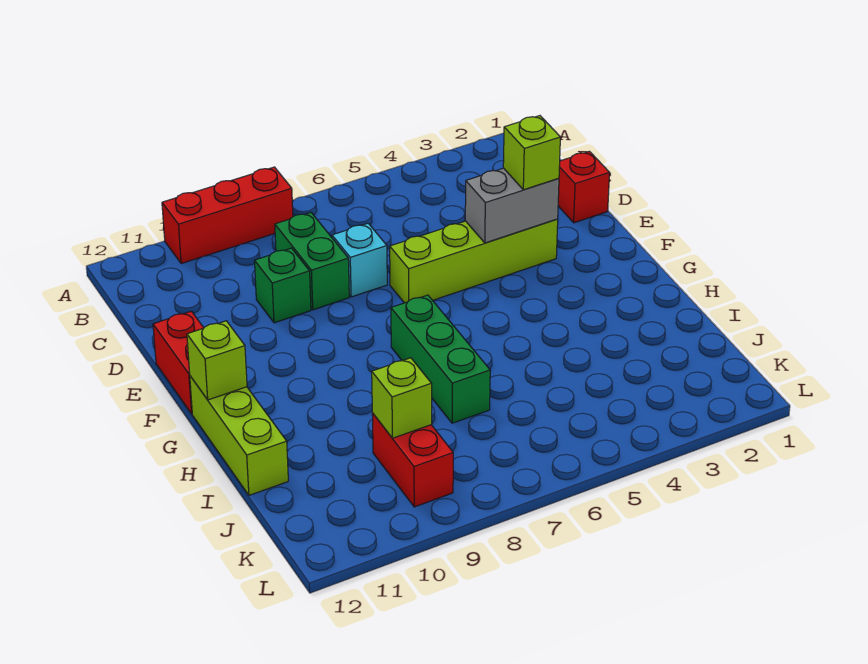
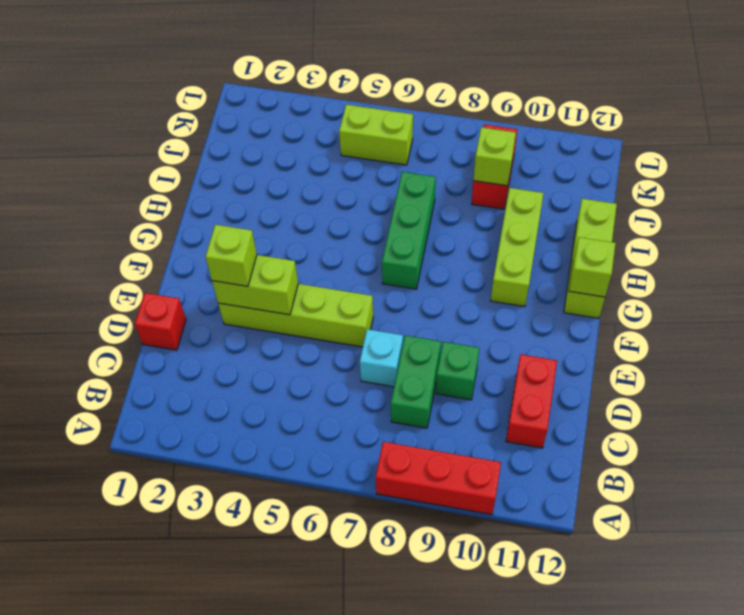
grey brick E3:E4 level 2 -> lime brick E3:E4 level 2
red brick E12:F12 level 1 -> red brick C11:D11 level 1
none -> lime brick G10:I10 level 1
none -> lime brick K5:K6 level 1

